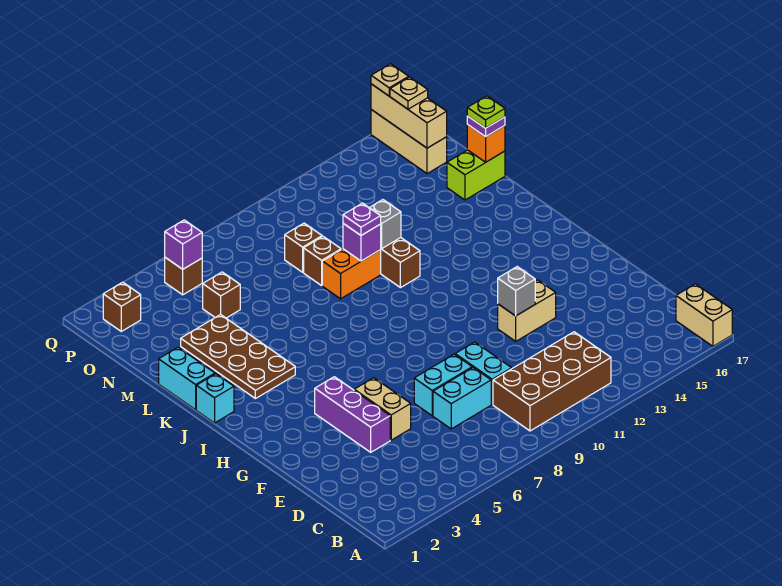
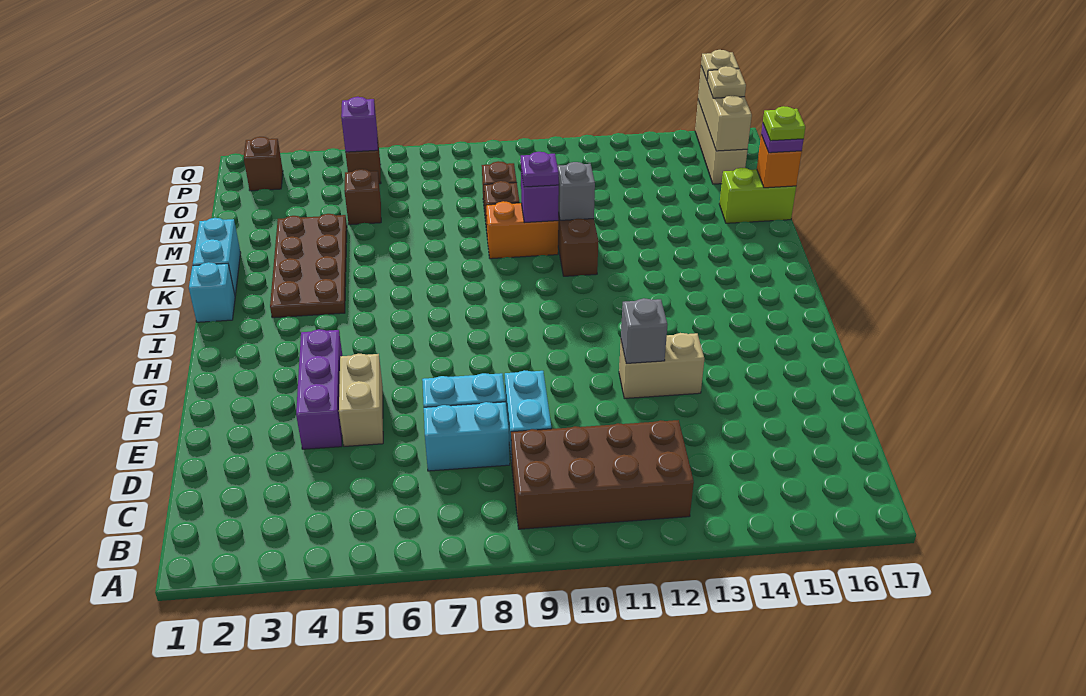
tan brick A17:B17 level 1 -> none

